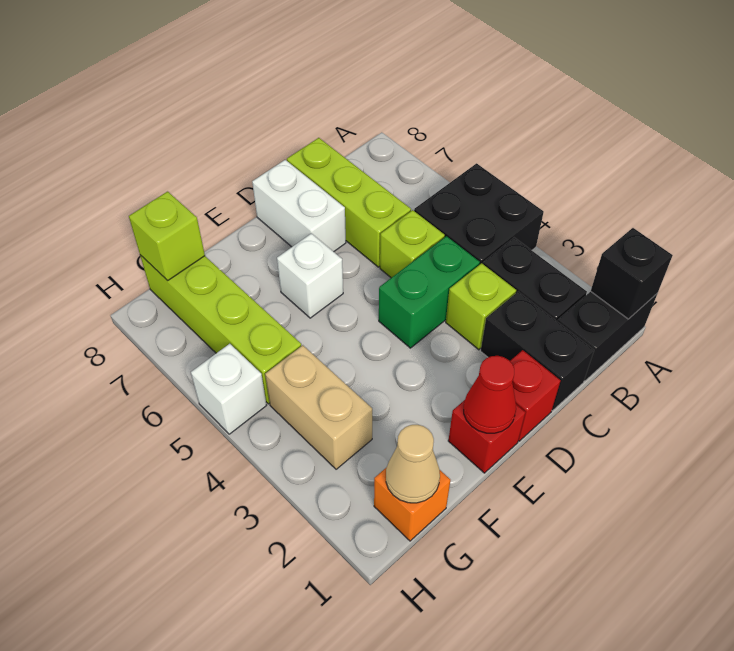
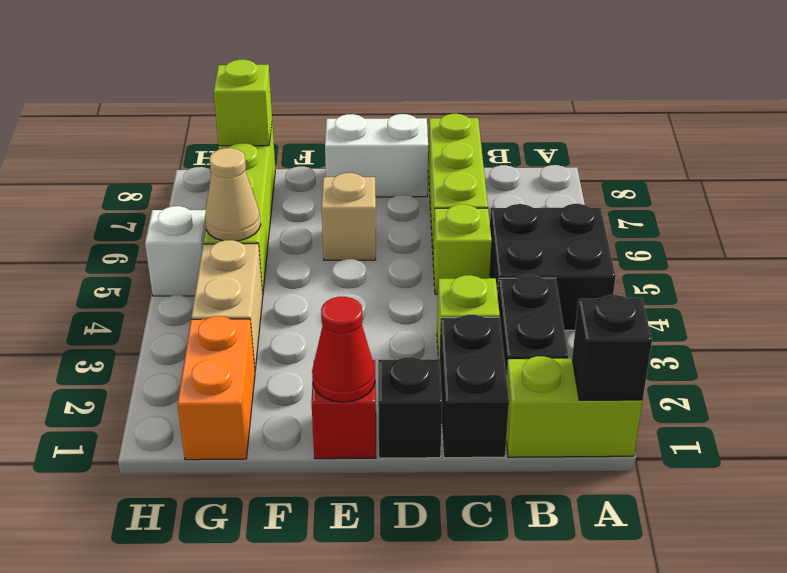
black brick A1:B1 level 1 -> lime brick A1:B1 level 1
green brick C4:D4 level 1 -> none
red brick D1 level 1 -> black brick D1 level 1
white brick D7:D8 level 1 -> white brick D8:E8 level 1
white brick E6 level 1 -> tan brick E6 level 1
orange brick G1 level 1 -> orange brick G1:G2 level 1
tan cone G1 level 2 -> tan cone G5 level 2

